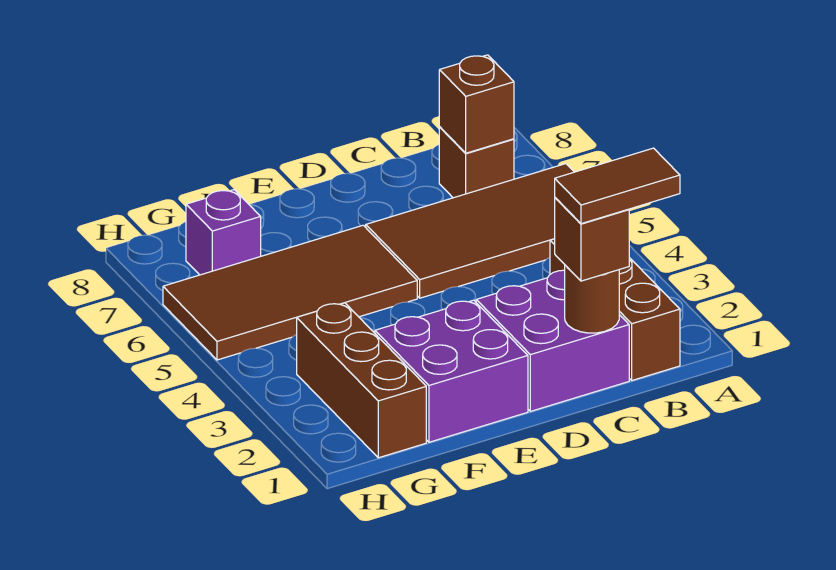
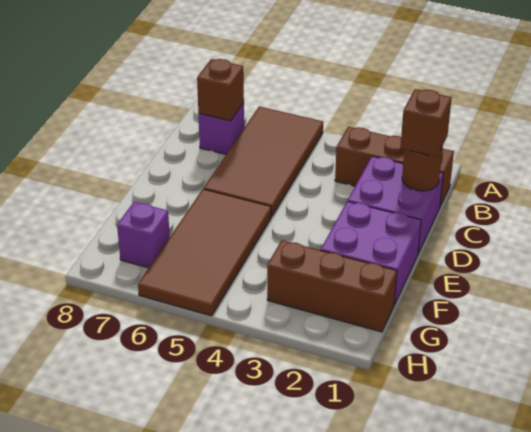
brown tile B1:C1 level 4 -> none
brown brick B7 level 1 -> purple brick B7 level 1

